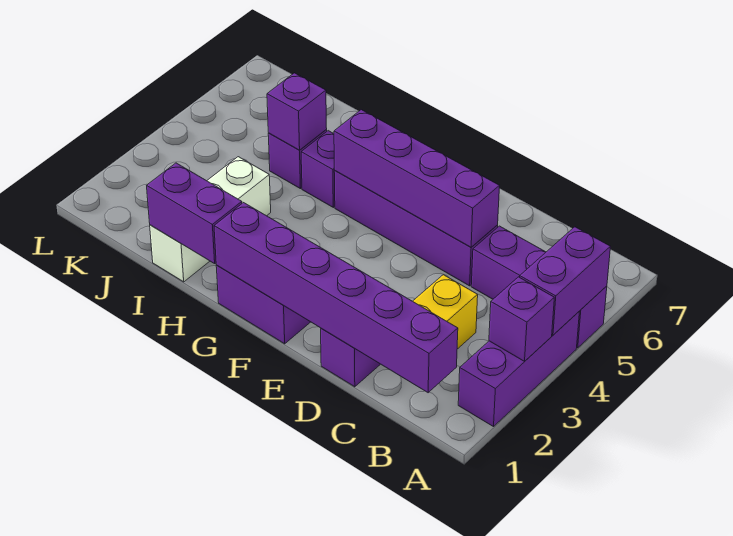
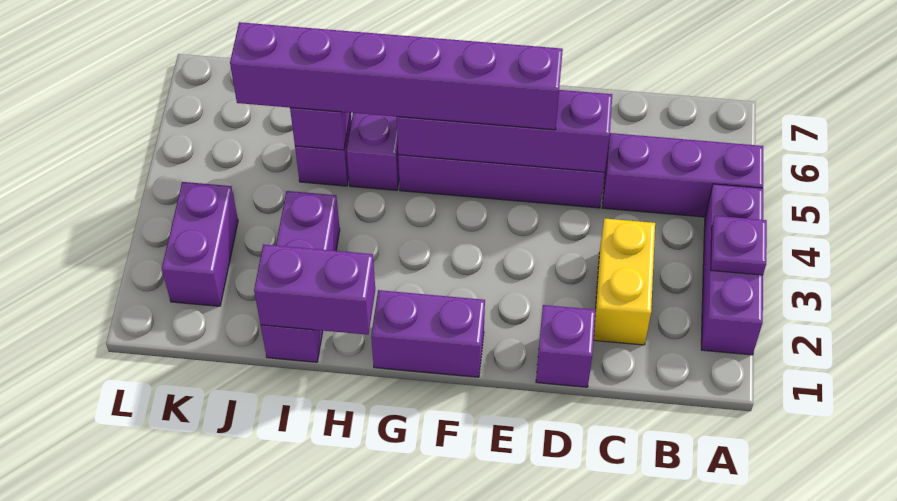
purple brick A3 level 2 -> purple plate A3 level 2
purple brick A4:A5 level 2 -> purple brick K2:K3 level 1
purple brick B1:G1 level 2 -> purple brick E5:J5 level 3
white brick I1:I3 level 1 -> purple brick I1:I3 level 1

